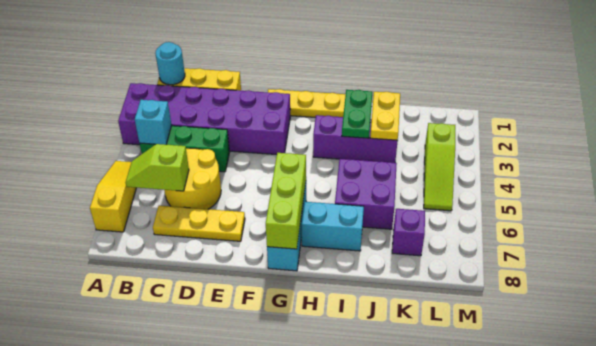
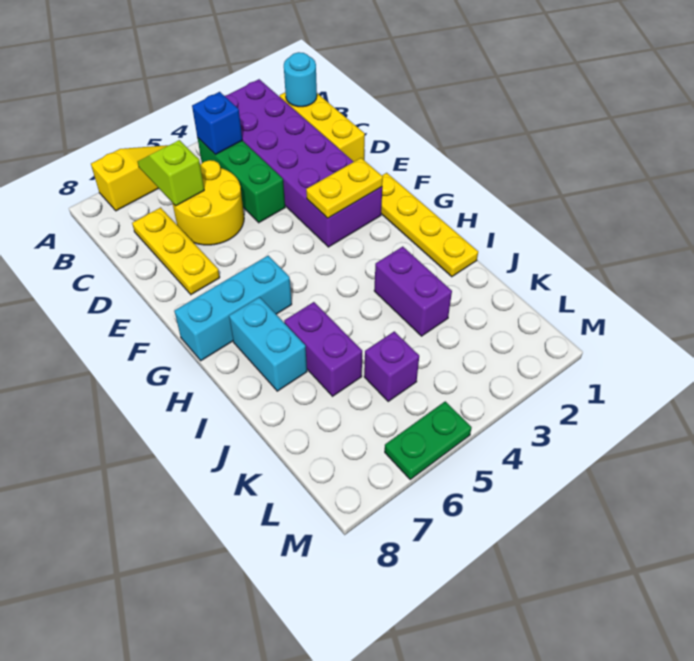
cyan brick B4 level 2 -> blue brick B4 level 2
lime brick G6:G8 level 2 -> none
purple brick H3:J3 level 1 -> purple brick I3:J3 level 1
green plate I2:I3 level 2 -> green plate M5:M6 level 1
purple brick I5:J6 level 1 -> purple brick I6:J6 level 1
yellow plate J2:J3 level 2 -> yellow plate F2:F3 level 2
purple brick K7 level 1 -> purple brick K5 level 1
lime slope L3:L5 level 1 top 3 -> none

